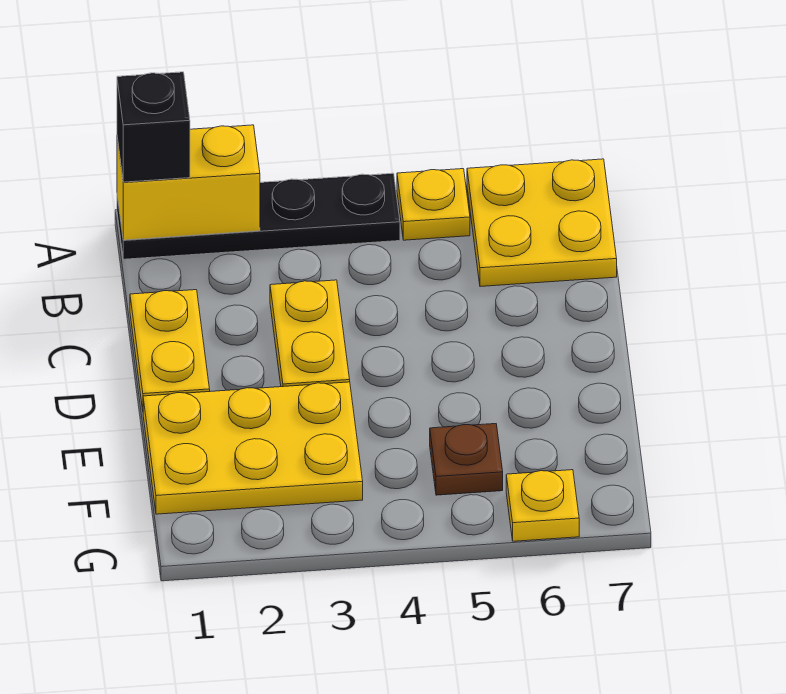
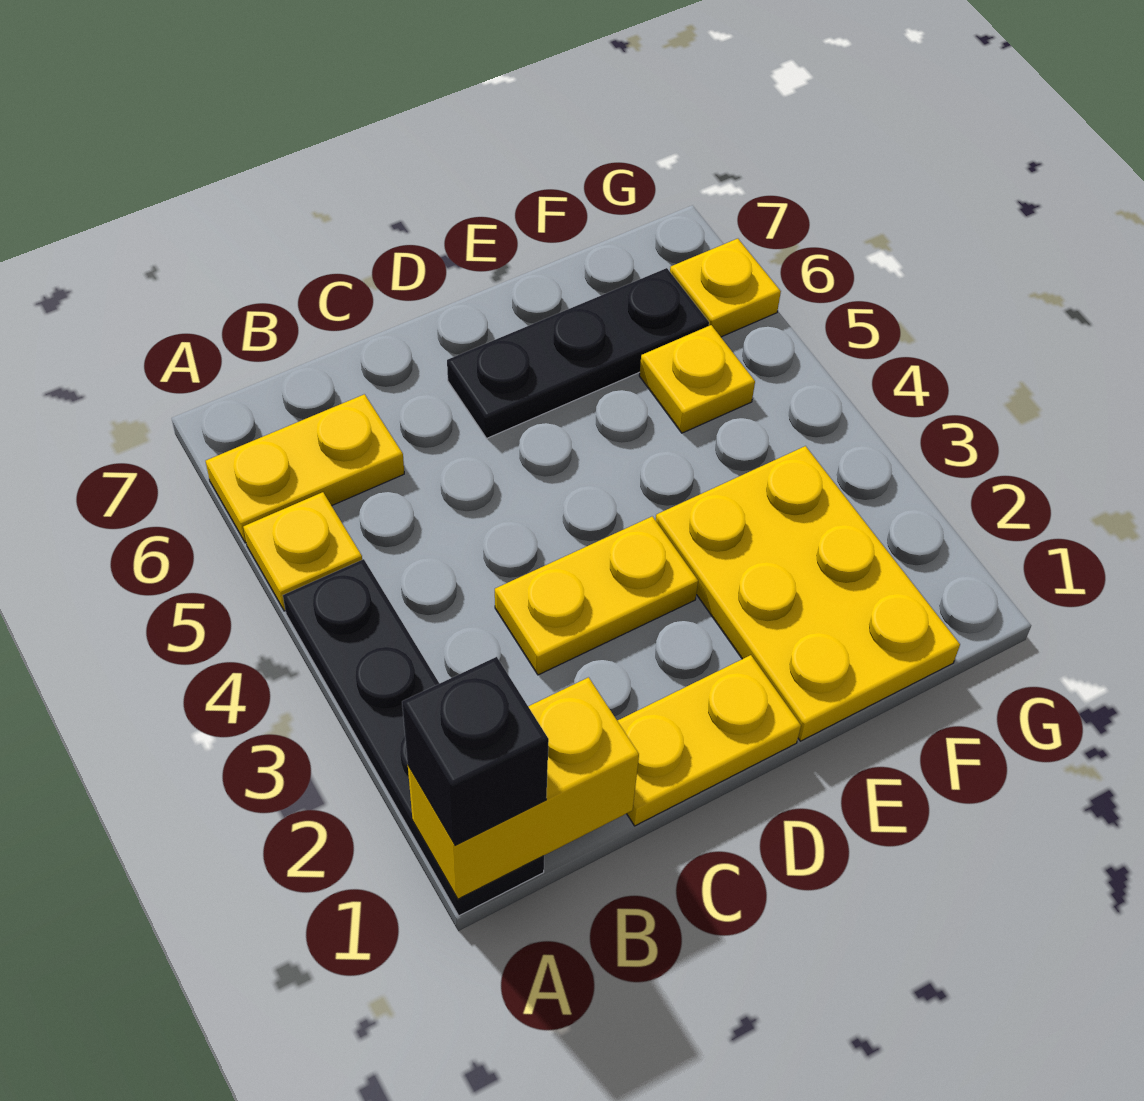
yellow brick A1:A2 level 2 -> yellow brick A1:B1 level 2
yellow plate A6:B7 level 1 -> yellow plate A6:B6 level 1
none -> black plate D6:F6 level 1
brown plate F5 level 1 -> yellow plate F5 level 1

